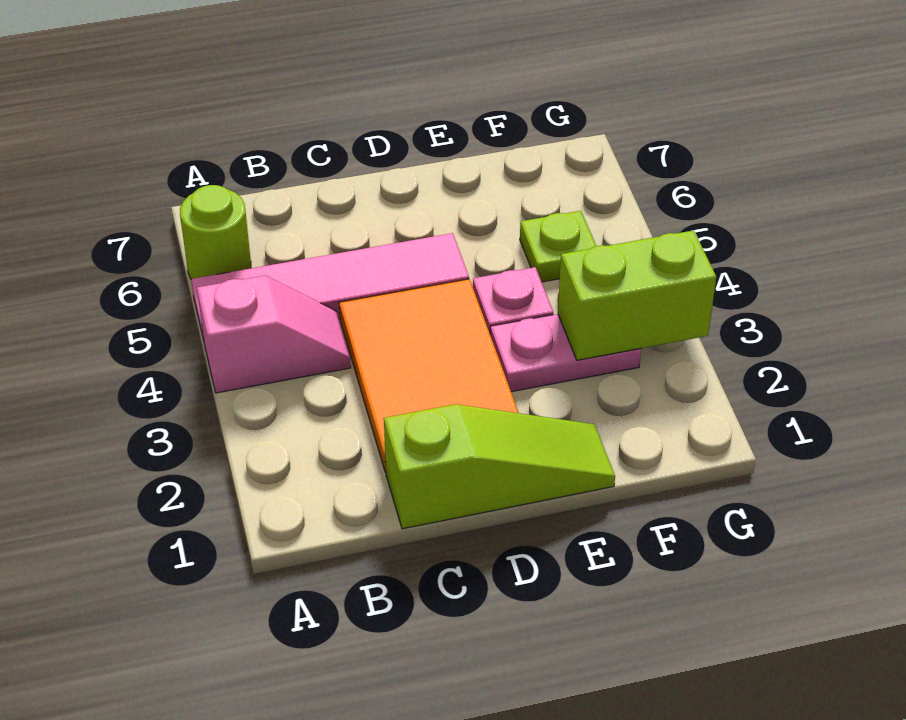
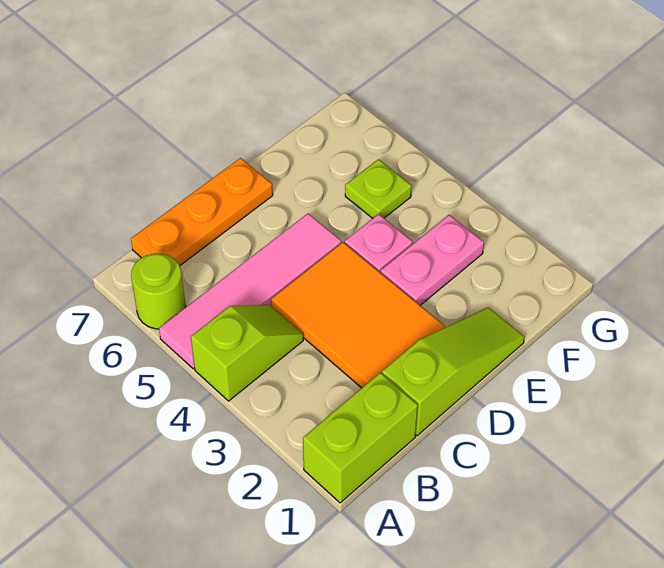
pink slope A4:B4 level 1 top A -> lime slope A4:B4 level 1 top A
none -> orange plate B7:D7 level 1
lime brick F3:G3 level 2 -> lime brick A1:B1 level 1

